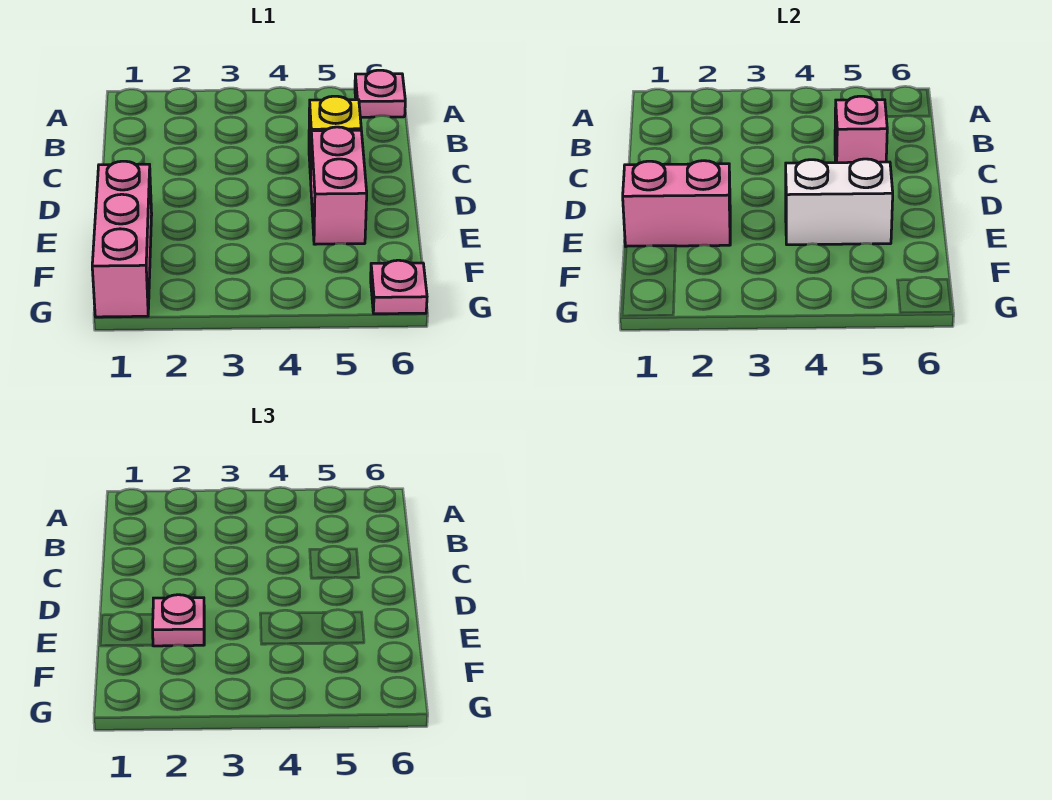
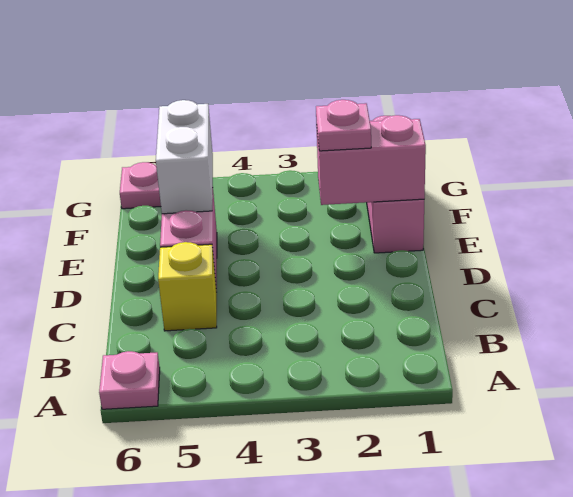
pink brick C5 level 2 -> none
white brick E4:E5 level 2 -> white brick E5:F5 level 2

